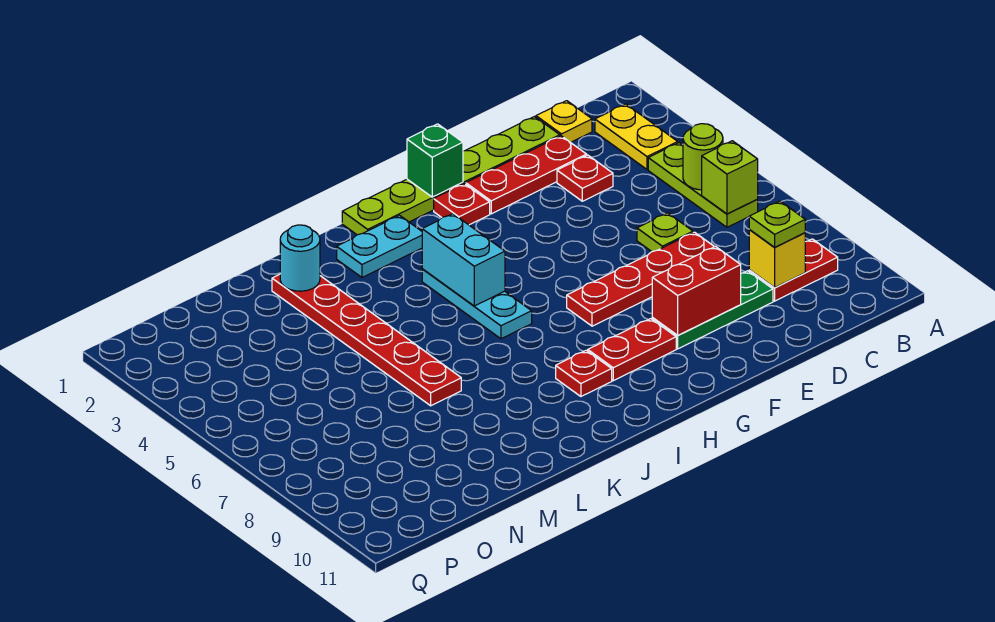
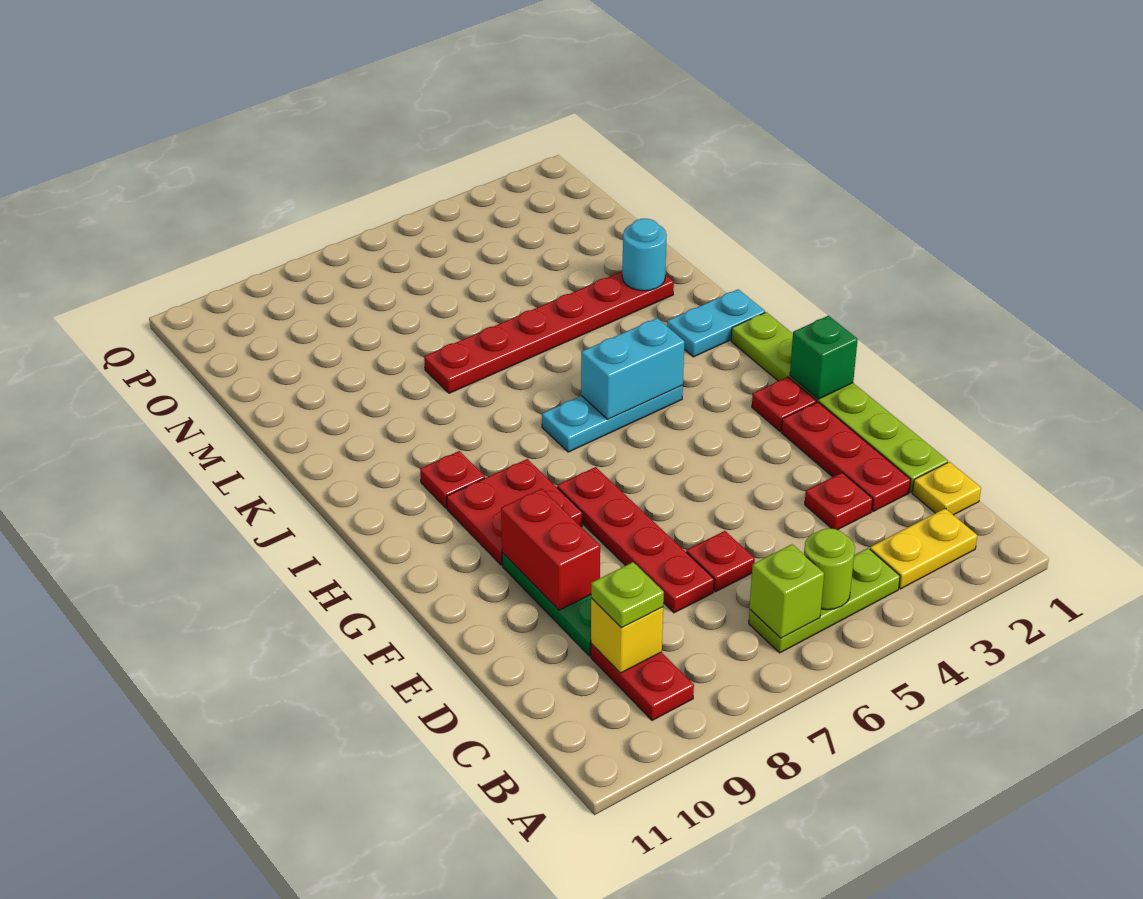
lime plate D6 level 1 -> red plate D6 level 1
red plate G9:H9 level 1 -> red plate G8:H9 level 1
cyan plate I2:J2 level 1 -> cyan plate J1:J2 level 1

